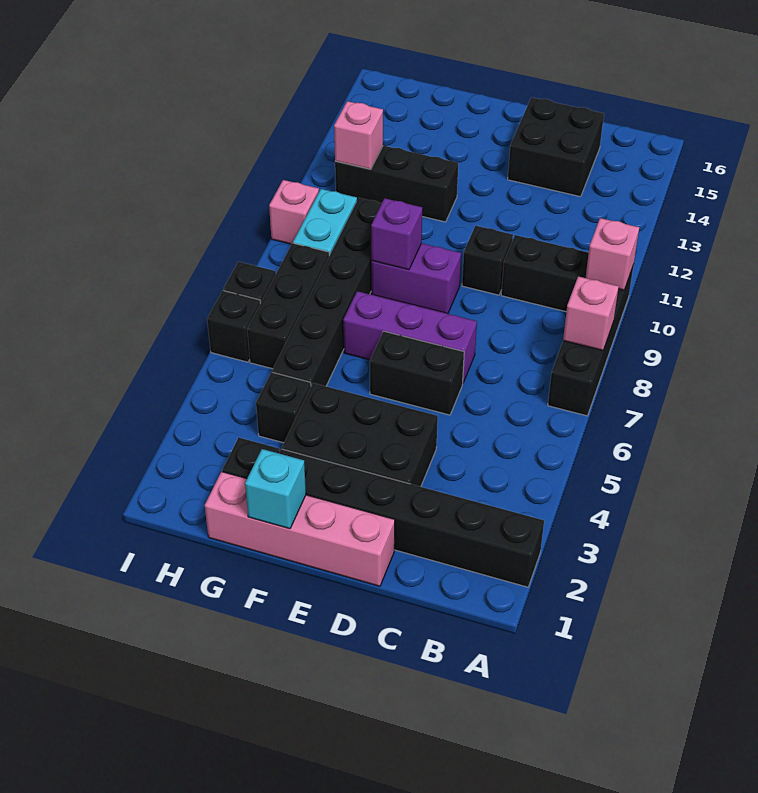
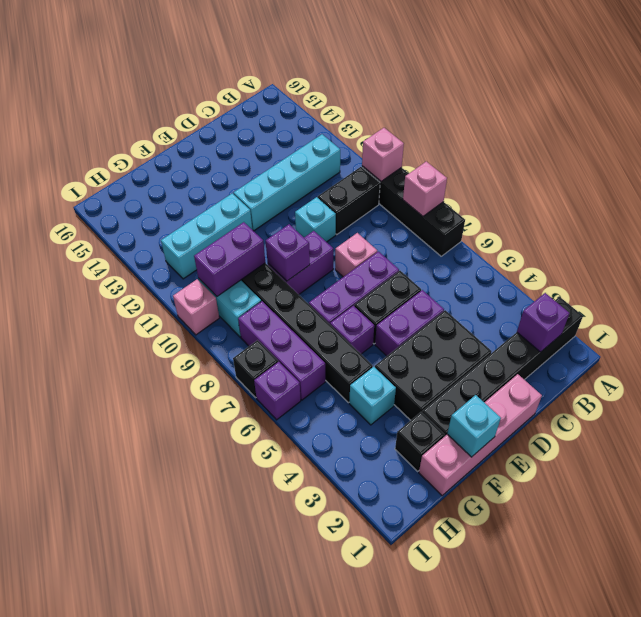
none -> purple brick B2 level 2
none -> cyan brick B12:E12 level 1
black brick C14:D15 level 1 -> none
none -> purple brick D5:E5 level 1
black brick D10 level 1 -> cyan brick D10 level 1
none -> purple brick F6 level 1
black brick F12:H12 level 1 -> cyan brick F12:H12 level 1
black brick G4 level 1 -> cyan brick G4 level 1
none -> purple brick G10:H10 level 2
black brick H6:H8 level 1 -> purple brick H6:H8 level 1
pink brick H12 level 2 -> pink brick D8 level 1
black brick I6 level 1 -> purple brick I6 level 1

